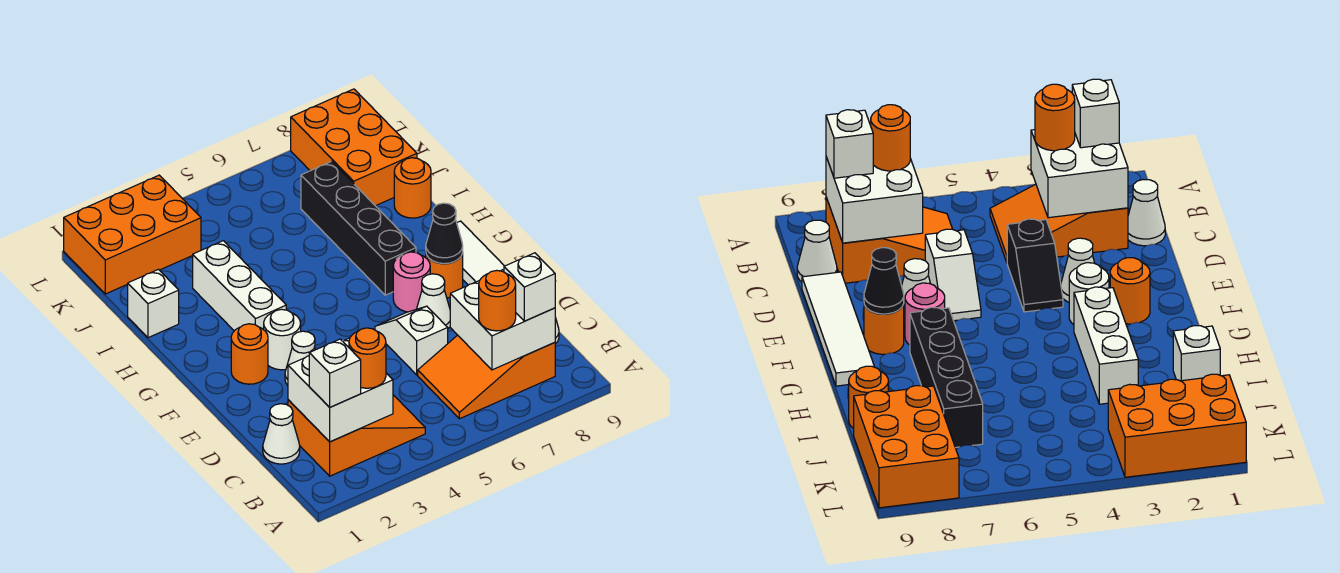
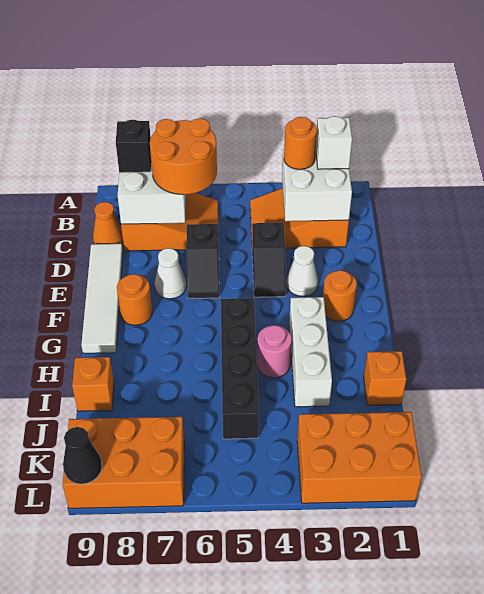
orange round brick B7 level 3 -> orange round brick B6:C7 level 3
white brick B8 level 3 -> black brick B8 level 3
white cone C1 level 1 -> none
white cone C9 level 1 -> orange cone C9 level 1
white slope D6:E6 level 1 top D -> black slope D6:E6 level 1 top D
white round brick F3 level 1 -> none
pink round brick F7 level 1 -> pink round brick H4 level 1
black cone F8 level 2 -> black cone L9 level 2
black brick G7:J7 level 1 -> black brick G5:J5 level 1
white brick I1 level 1 -> orange brick I1 level 1
orange round brick I9 level 1 -> orange brick I9 level 1
orange brick J8:L9 level 1 -> orange brick K7:L9 level 1

